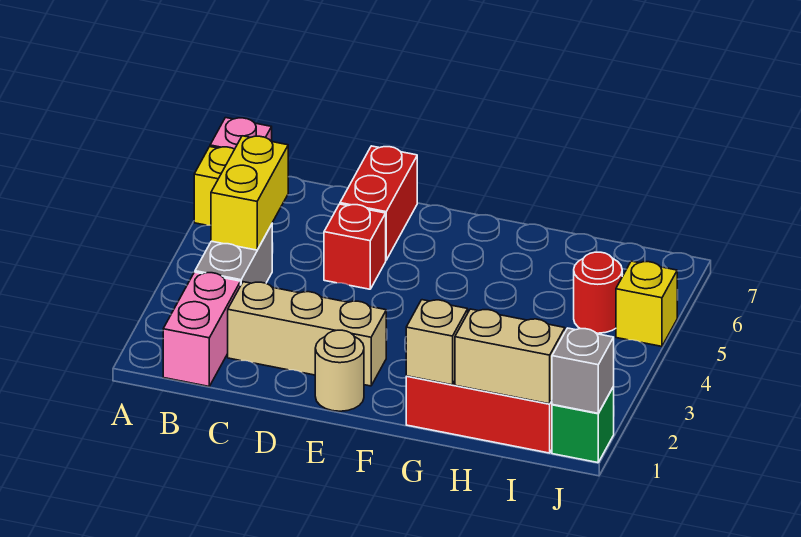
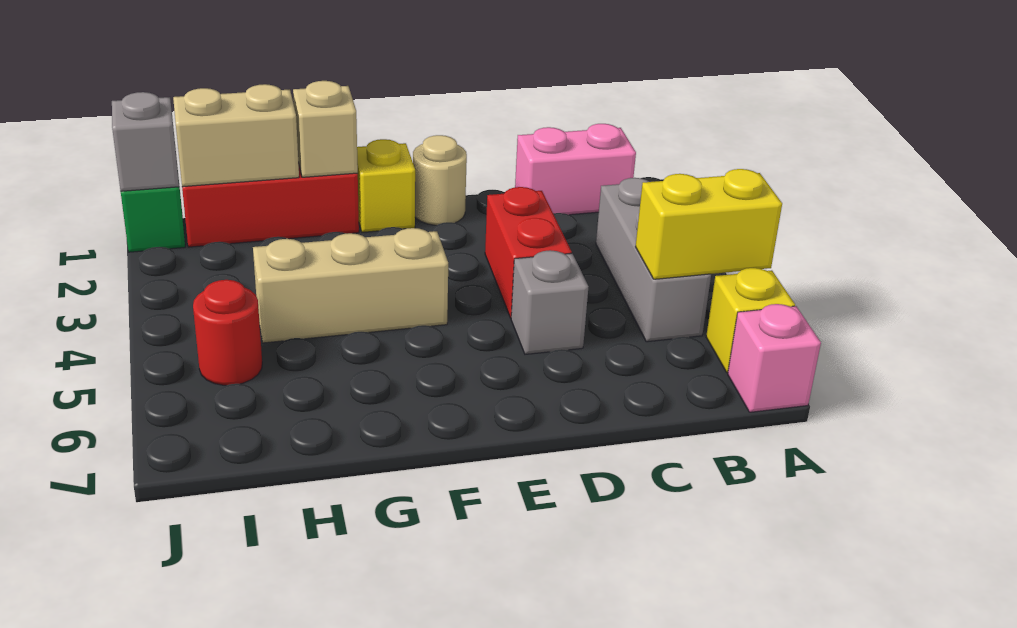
pink brick B1:B2 level 1 -> pink brick B1:C1 level 1
grey brick B3:B4 level 1 -> grey brick B3:B5 level 1
yellow brick B4:B5 level 2 -> yellow brick A5:B5 level 2
tan brick C2:E2 level 1 -> tan brick F4:H4 level 1
red brick D5 level 1 -> grey brick D5 level 1
red brick D6:D7 level 1 -> red brick D3:D4 level 1
yellow brick J5 level 1 -> yellow brick F1 level 1

